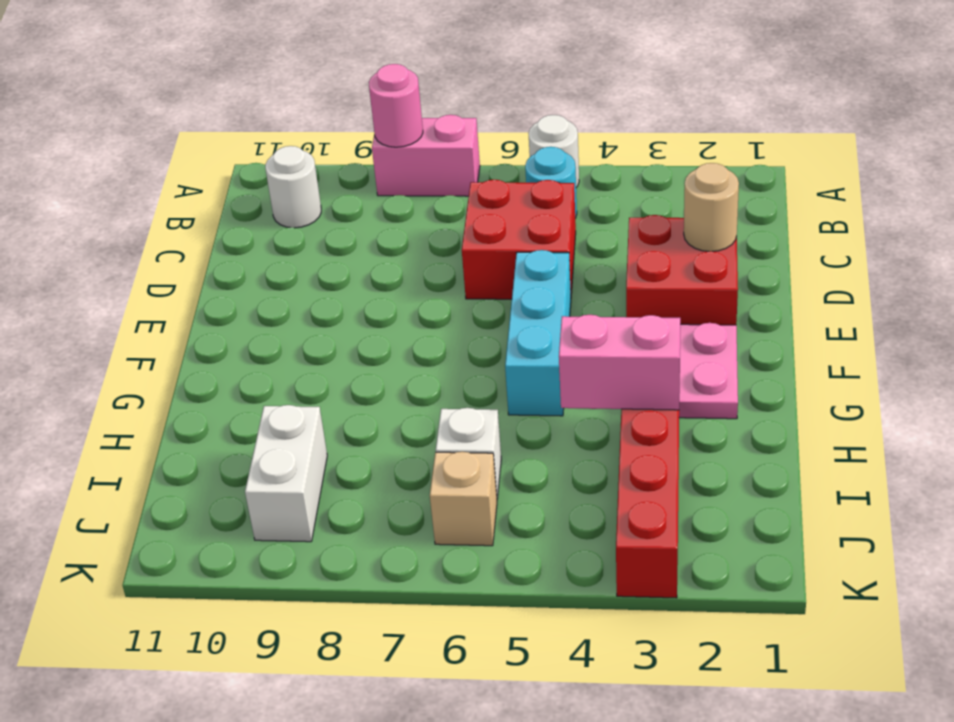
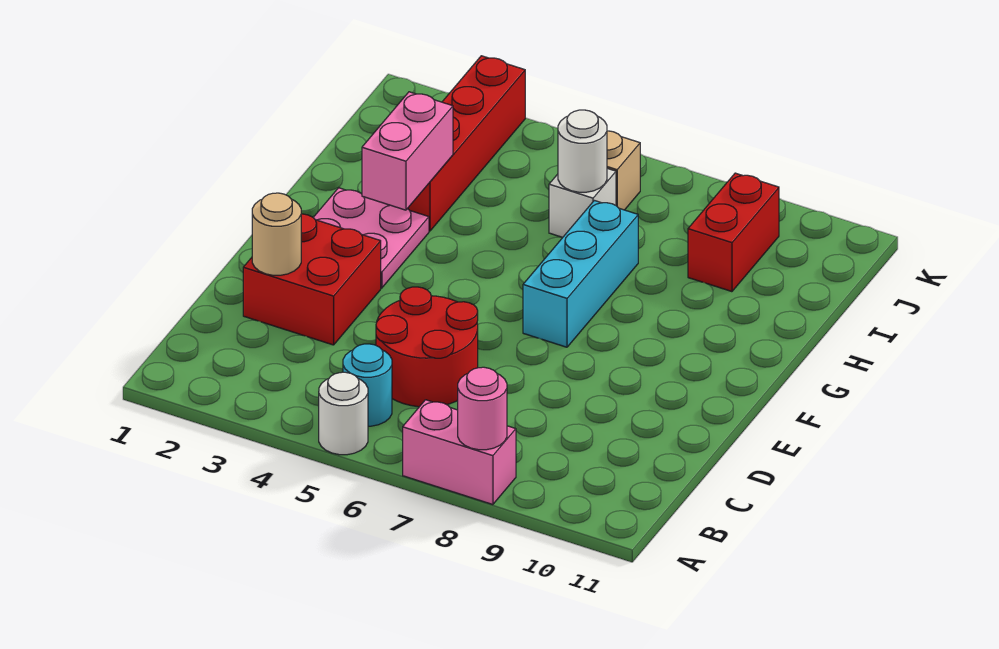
white round brick B10 level 1 -> white round brick I6 level 2
red brick C5:D6 level 1 -> red round brick C5:D6 level 1
cyan brick E5:G5 level 1 -> cyan brick F7:H7 level 1
pink brick H3:H4 level 2 -> pink brick G3:H3 level 2
white brick I9:J9 level 1 -> red brick I9:J9 level 1

